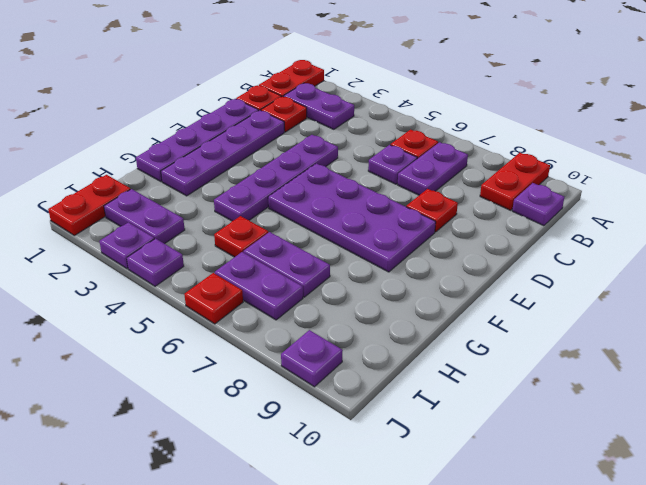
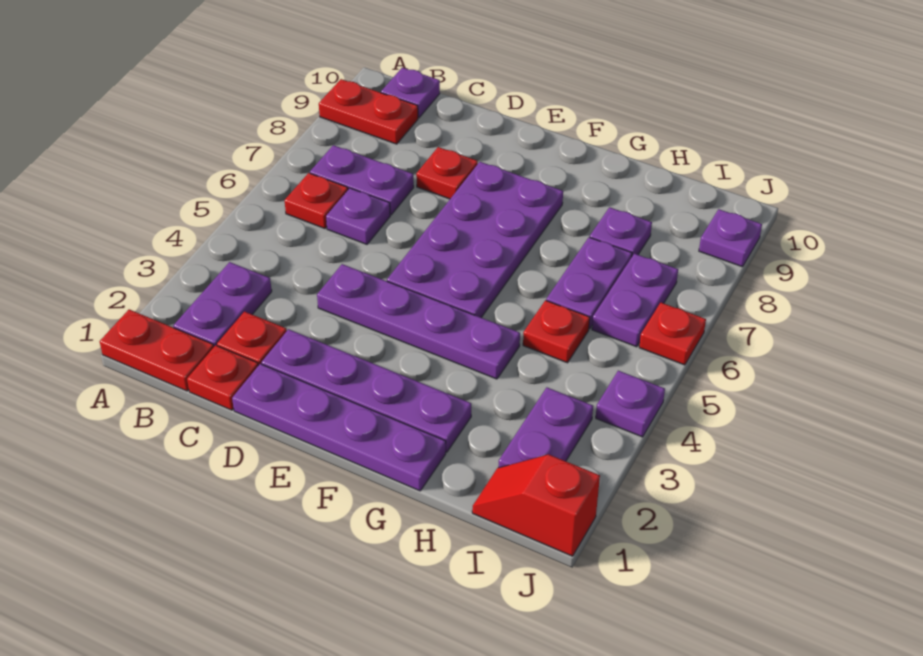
red plate I1:J1 level 1 -> red slope I1:J1 level 1 top J
purple plate J3 level 1 -> purple plate H8 level 1

